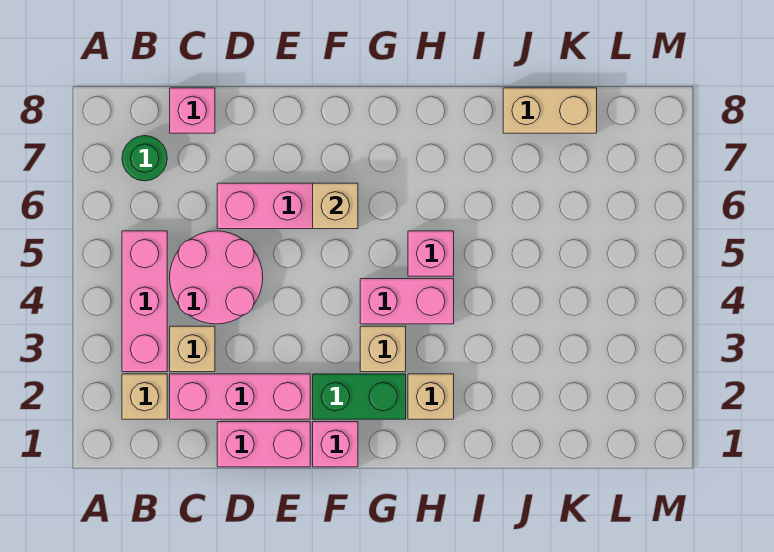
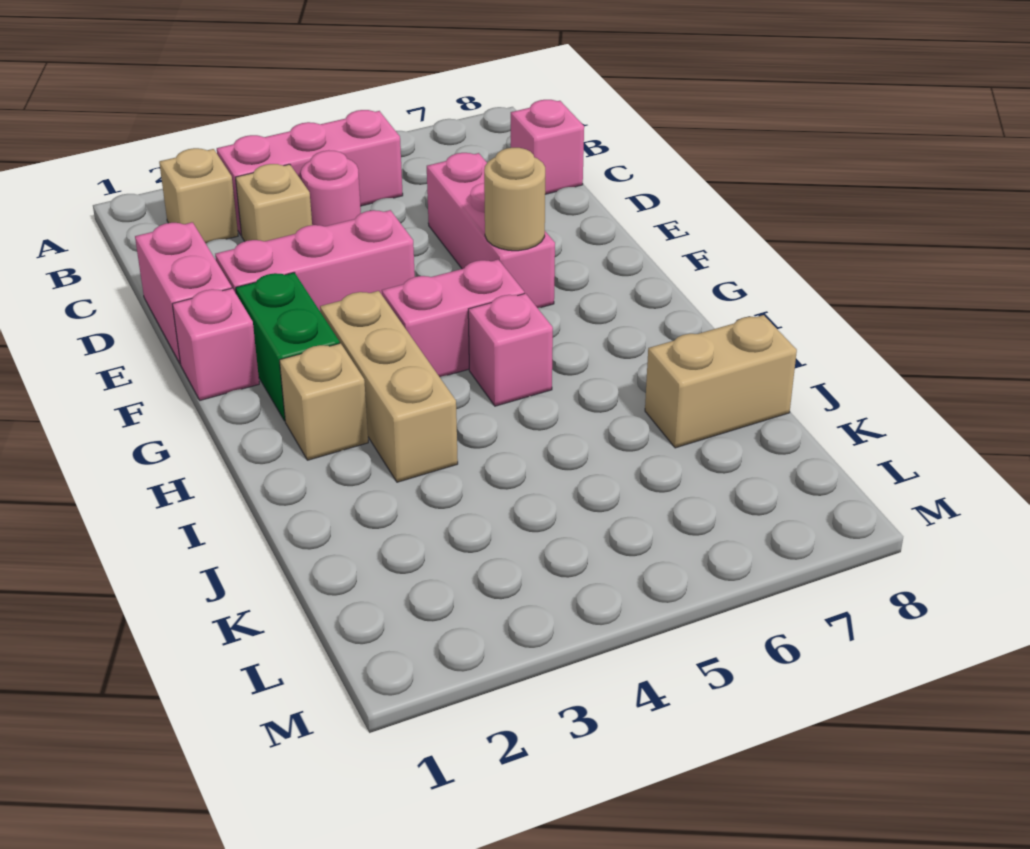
green round brick B7 level 1 -> none
pink brick C2:E2 level 1 -> pink brick E2:E4 level 1
pink round brick C4:D5 level 1 -> pink round brick C4 level 1
tan brick F6 level 2 -> tan round brick F6 level 2
tan brick G3 level 1 -> tan brick G3:I3 level 1
pink brick G4:H4 level 1 -> pink brick G4:G5 level 1
tan brick J8:K8 level 1 -> tan brick J7:J8 level 1

